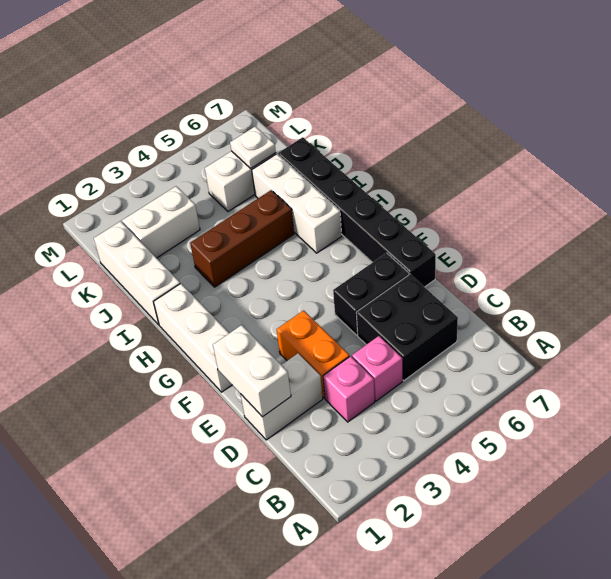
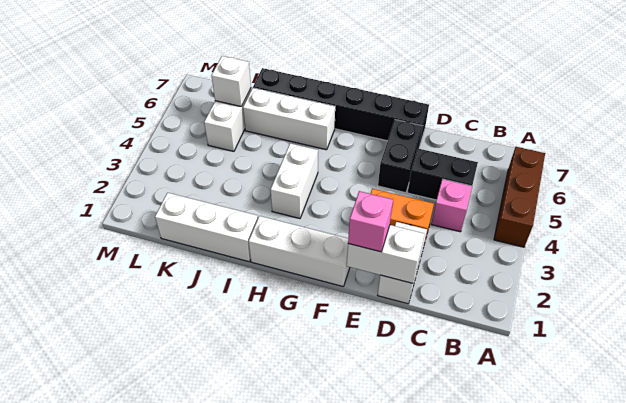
pink brick C3 level 1 -> pink brick E1 level 3
black brick C5:D6 level 1 -> black brick C5:D5 level 1
brown brick I3:I5 level 1 -> brown brick A4:A6 level 1
white brick K2:K3 level 1 -> white brick H3:H4 level 1
white plate K6 level 2 -> white brick K6 level 2

